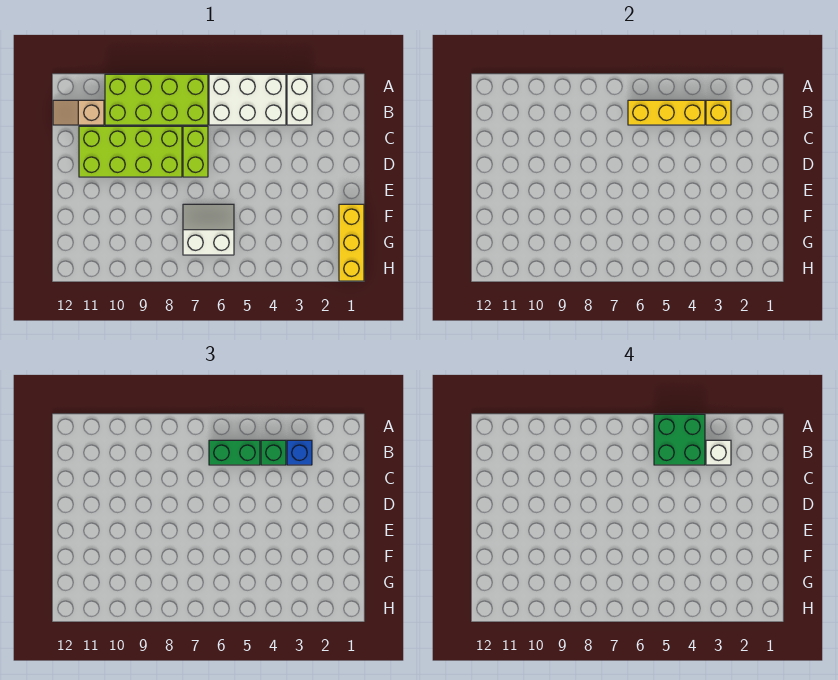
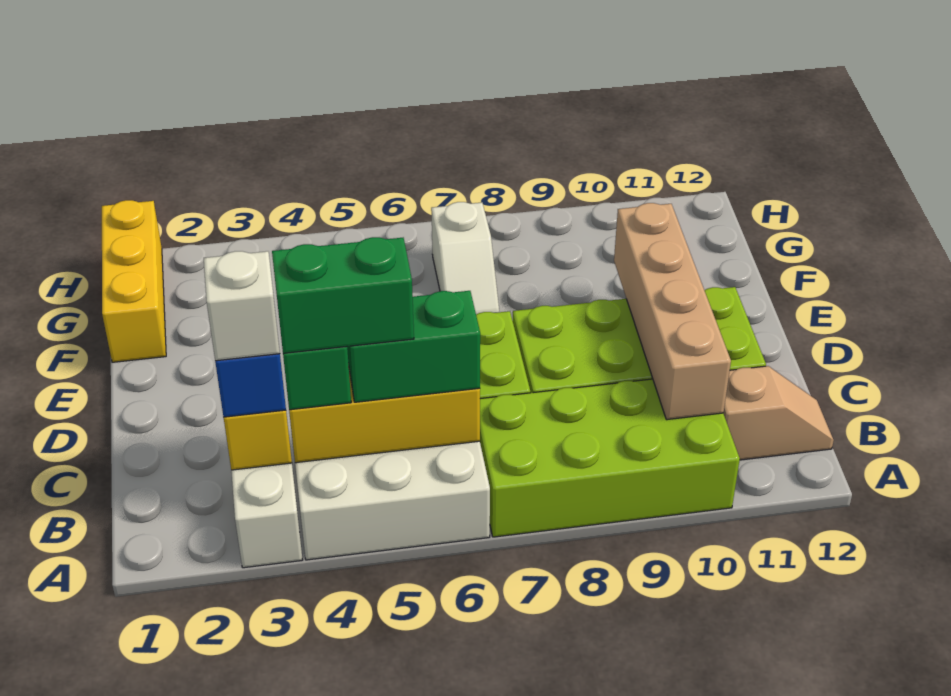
green brick A4:B5 level 4 -> green brick B4:B5 level 4
none -> tan brick B10:E10 level 2
white slope F6:G7 level 1 top G -> white slope F7:G7 level 1 top G

